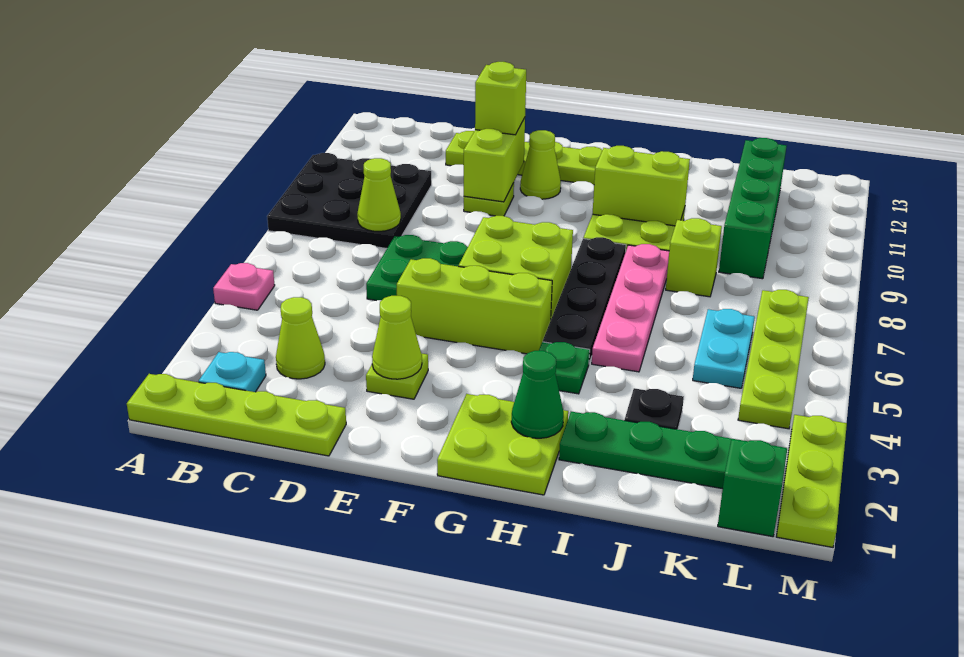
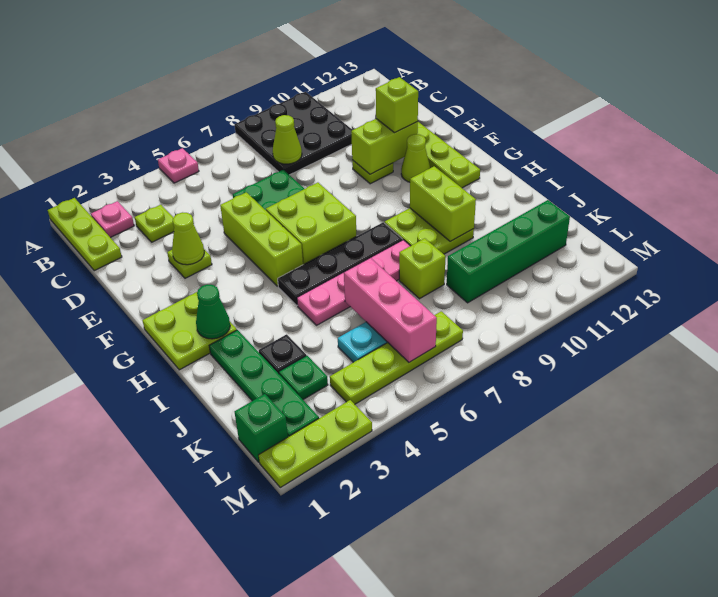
lime plate A1:D1 level 1 -> lime plate A1:C1 level 1
cyan plate B2 level 1 -> pink plate B2 level 1
lime cone C3 level 1 -> lime plate C3 level 1
green plate H4 level 1 -> green plate K3 level 1
none -> pink brick J6:L6 level 2

